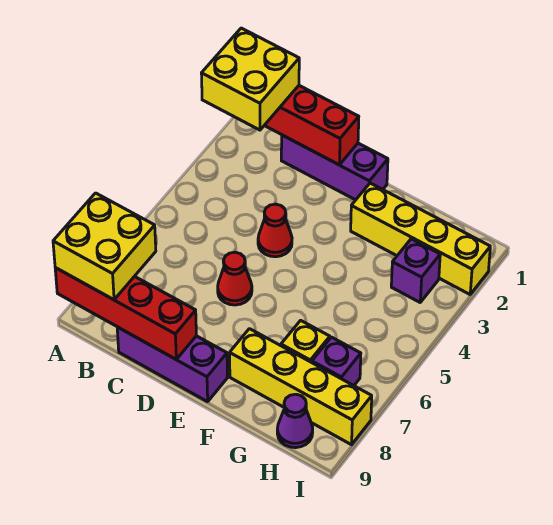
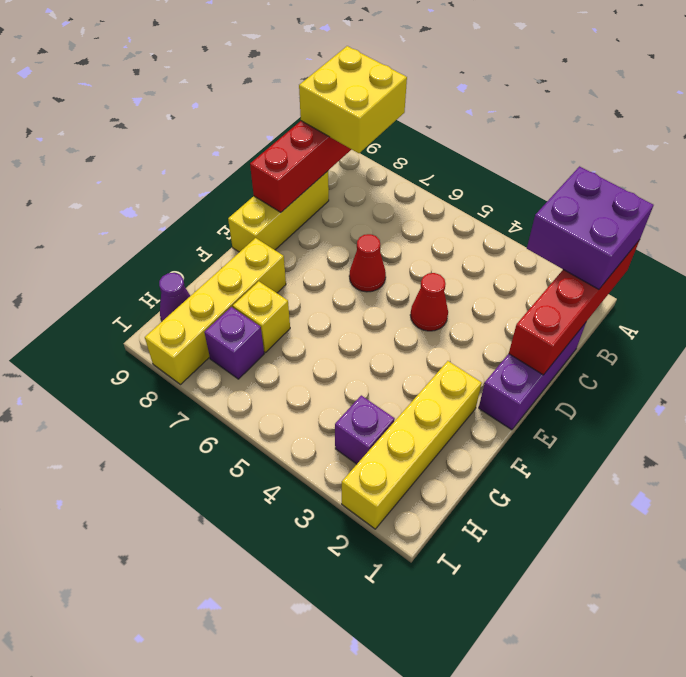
yellow brick A1:B2 level 3 -> purple brick A1:B2 level 3
purple brick C9:E9 level 1 -> yellow brick C9:E9 level 1

